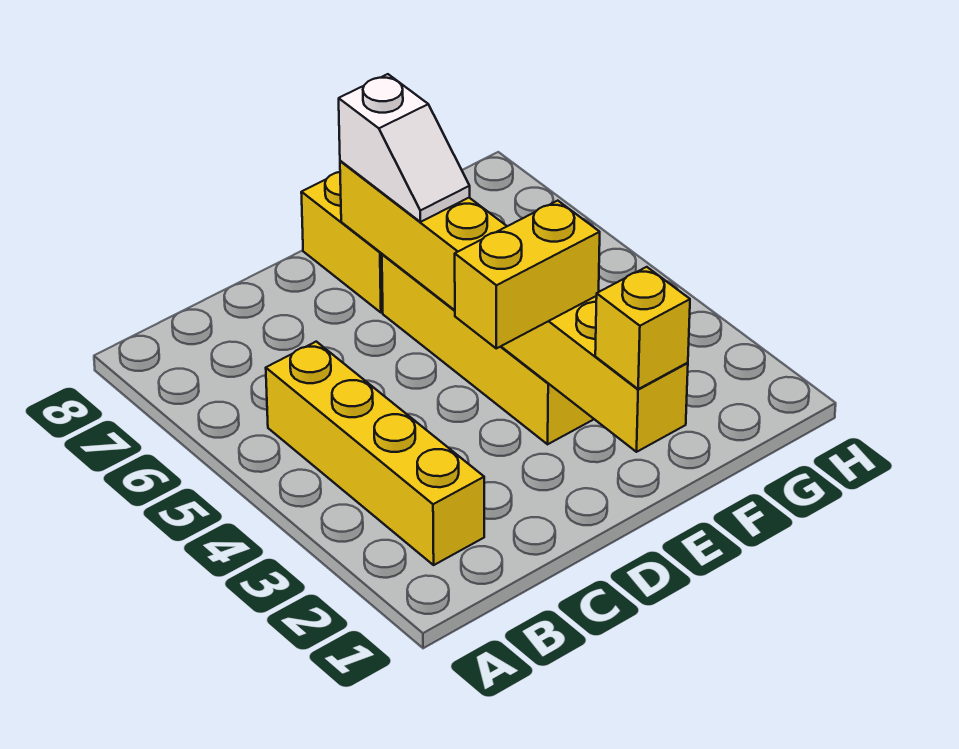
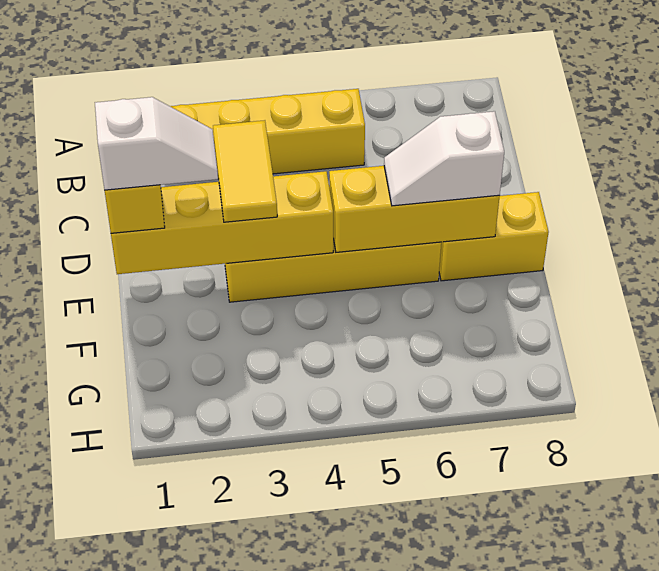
yellow brick D3:E3 level 3 -> yellow tile D3:E3 level 3
none -> white slope E1:E2 level 4 top 1

